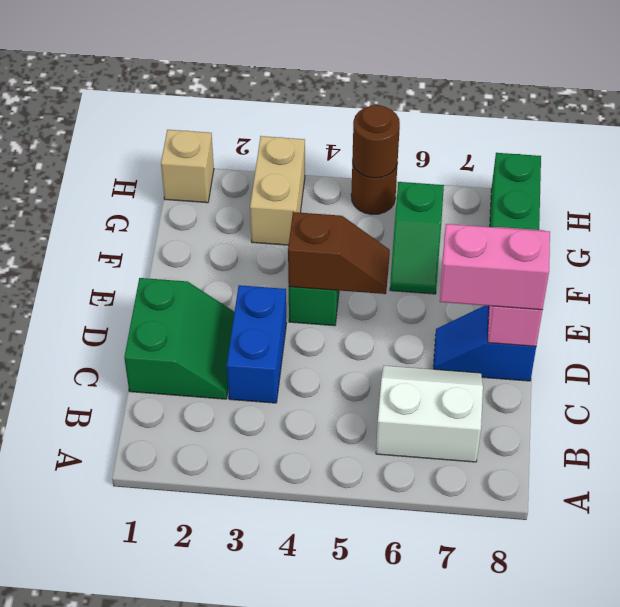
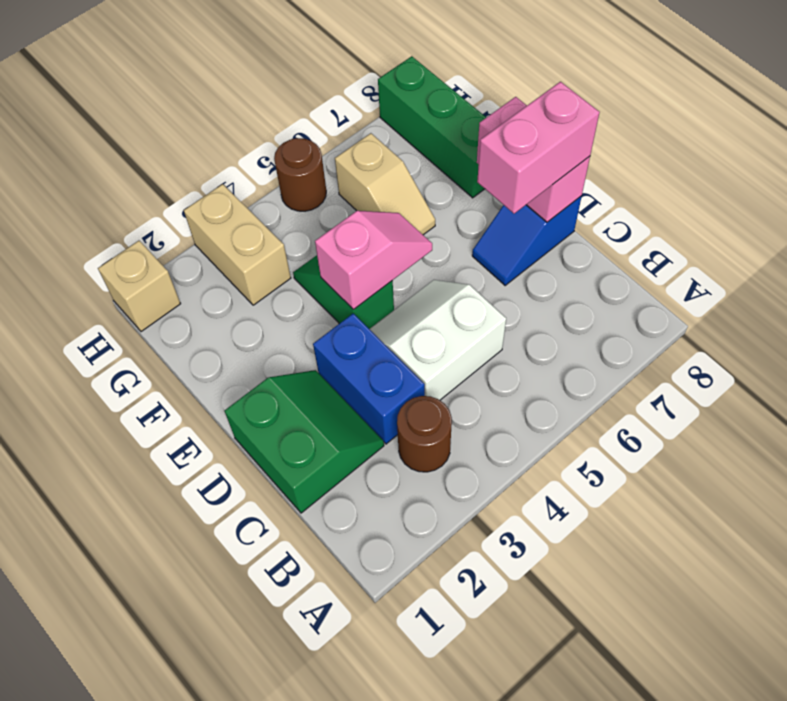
white slope B6:C7 level 1 top B -> white slope C4:D5 level 1 top C
brown slope E4:E5 level 2 top 4 -> pink slope E4:E5 level 2 top 4
green slope F6:G6 level 1 top G -> tan slope F6:G6 level 1 top G
brown round brick H5 level 2 -> brown round brick B3 level 1

